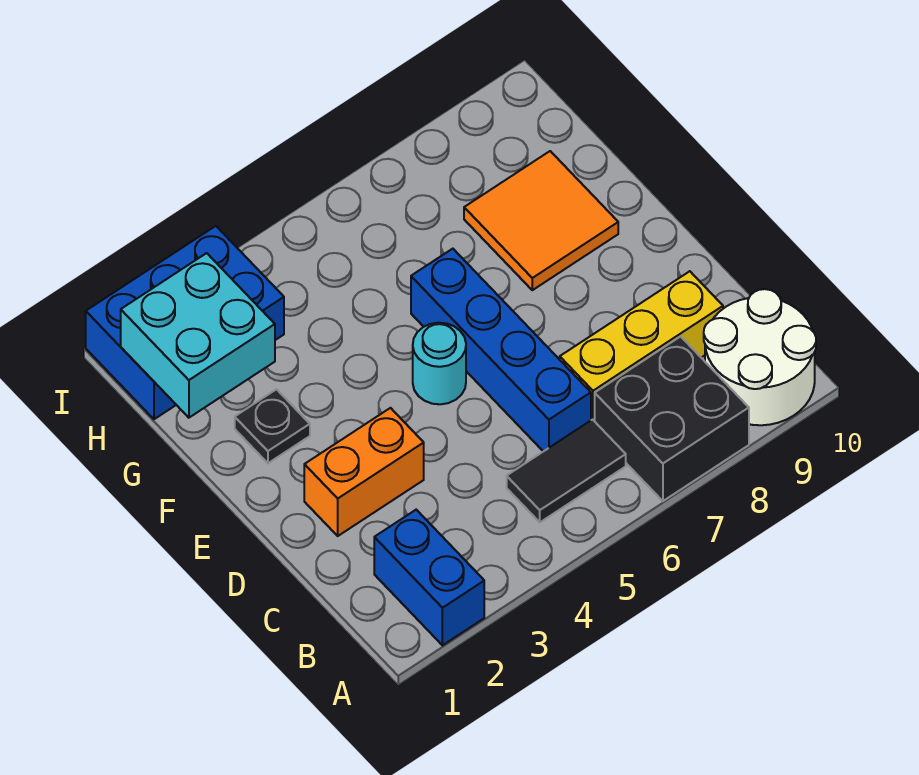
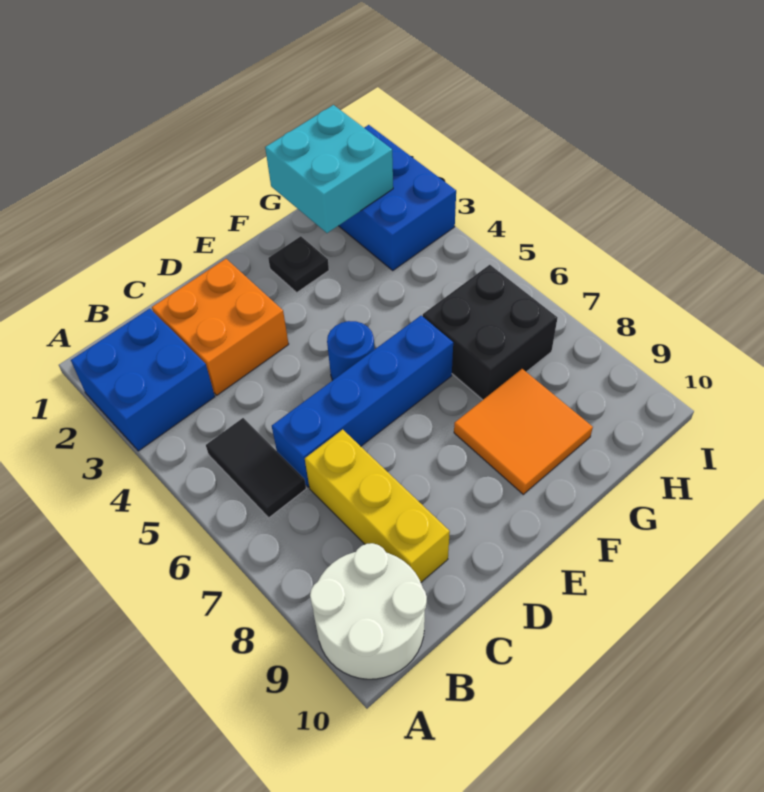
blue brick A2:B2 level 1 -> blue brick A2:B3 level 1
black brick A7:B8 level 1 -> black brick G6:H7 level 1
orange brick D2:D3 level 1 -> orange brick C2:D3 level 1
cyan round brick E5 level 1 -> blue round brick E5 level 1

